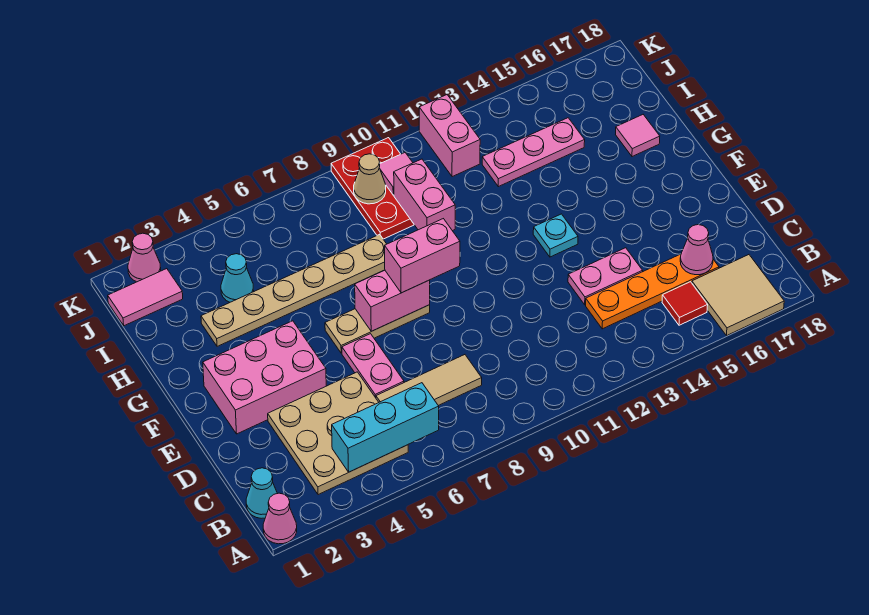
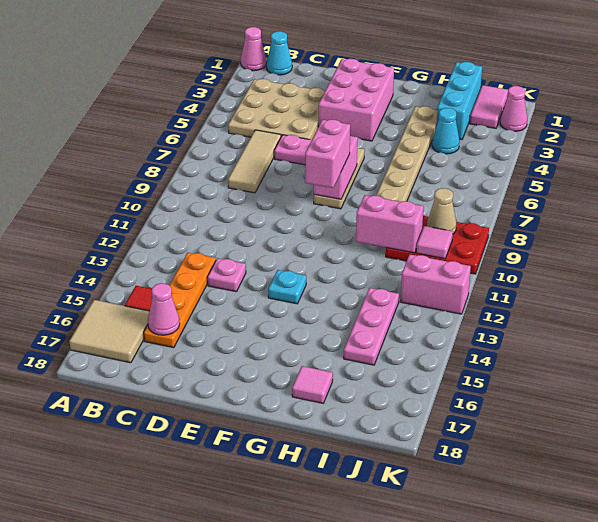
cyan brick B4:B6 level 2 -> cyan brick I1:I3 level 1
pink plate D13:D14 level 1 -> pink plate D13 level 1

